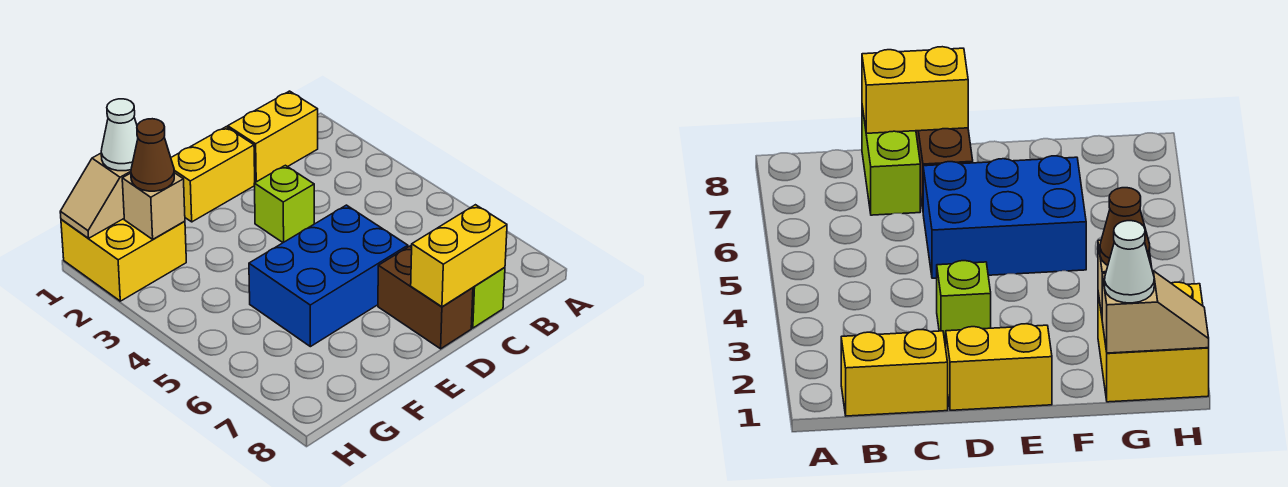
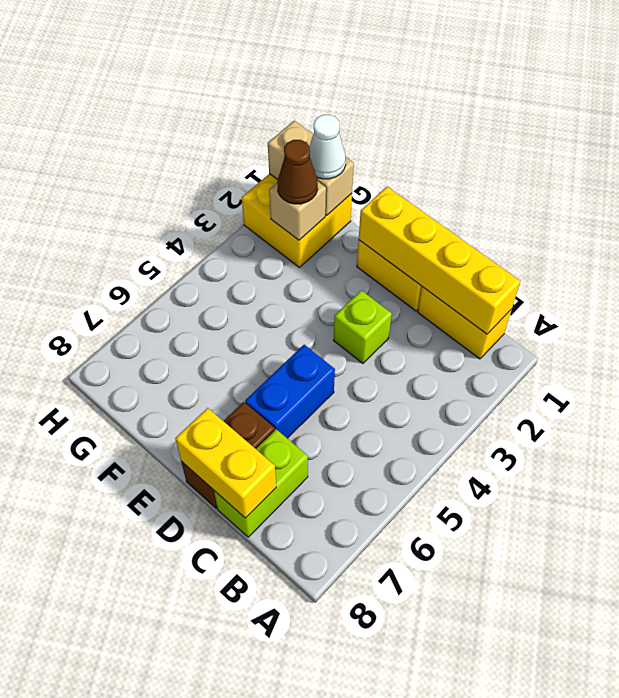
none -> yellow brick B1:E1 level 2
blue brick D5:F6 level 1 -> blue brick D5:D6 level 1
tan slope G1:H1 level 2 top G -> tan brick G1:H1 level 2

